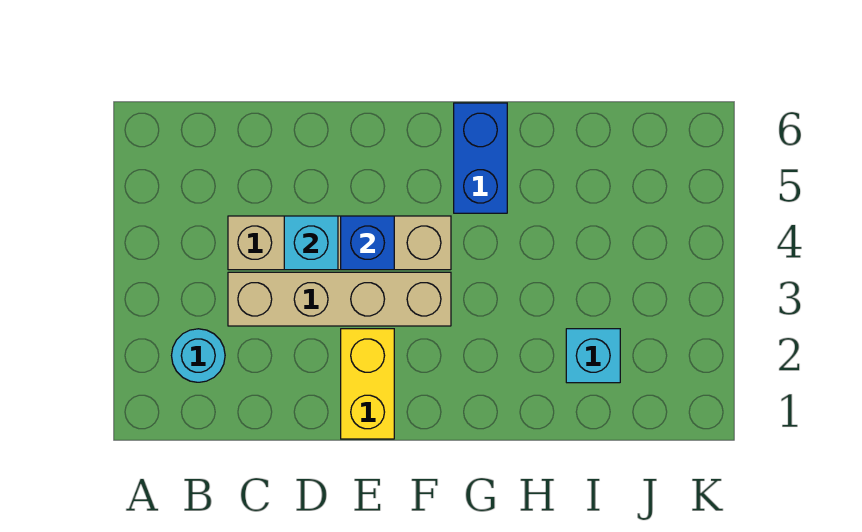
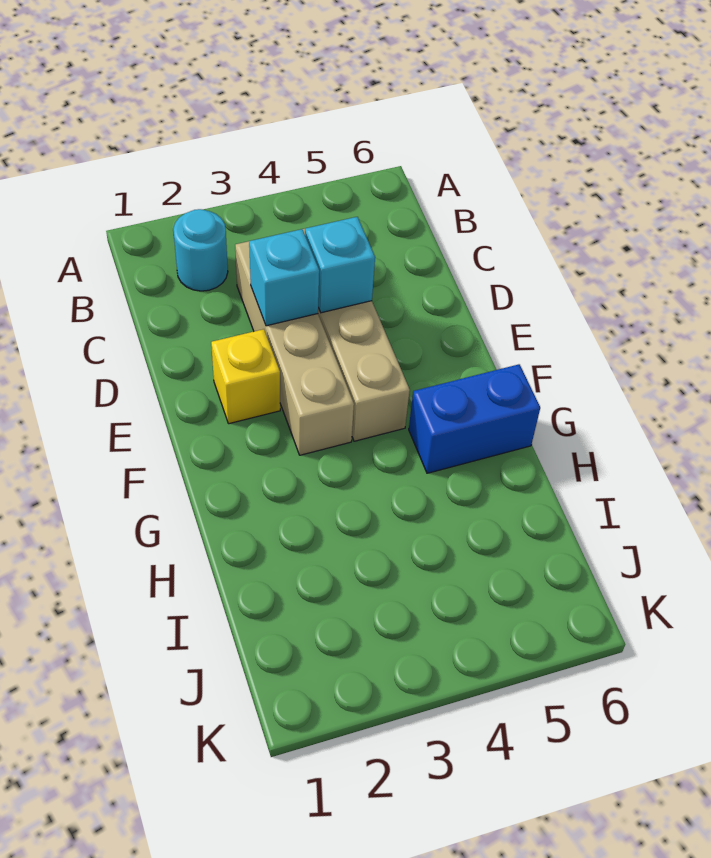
yellow brick E1:E2 level 1 -> yellow brick E2 level 1
blue brick E4 level 2 -> none
cyan brick I2 level 1 -> cyan brick D3 level 2

